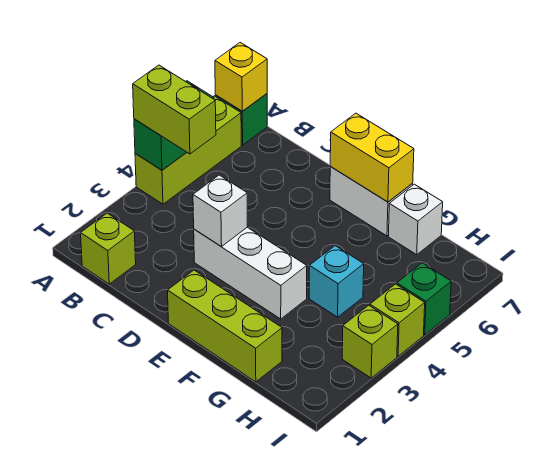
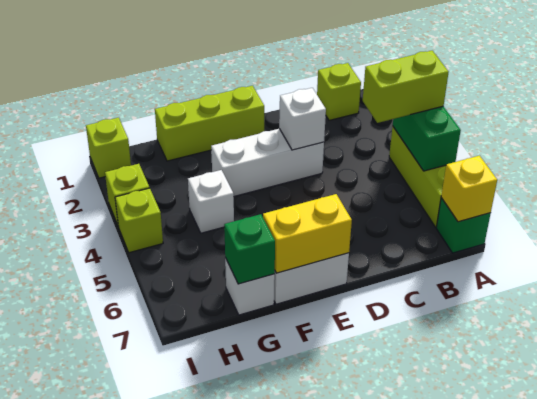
cyan brick G4 level 1 -> white brick G4 level 1
none -> lime brick I1 level 1
green brick I5 level 1 -> green brick G7 level 2

